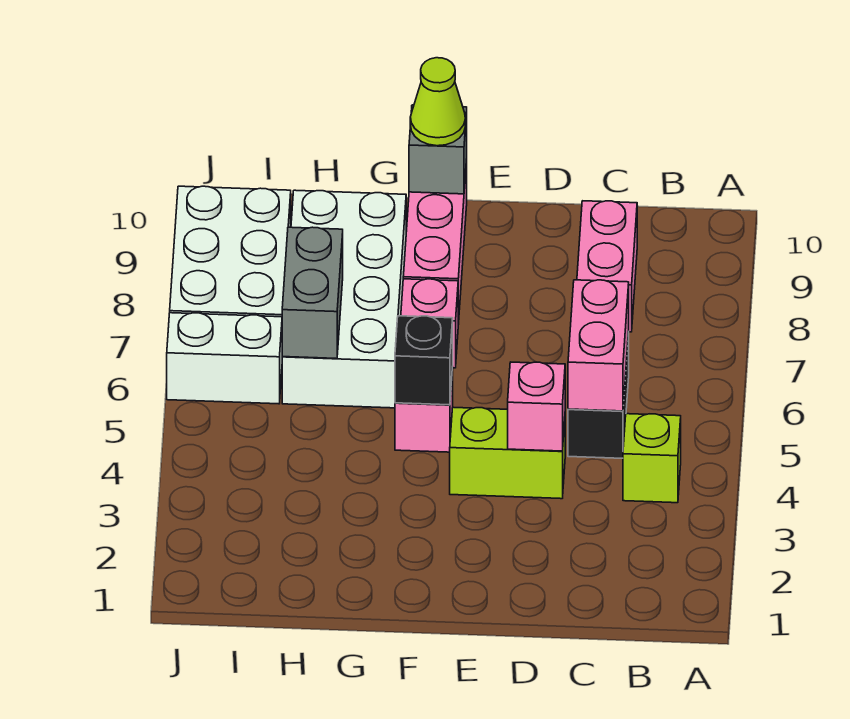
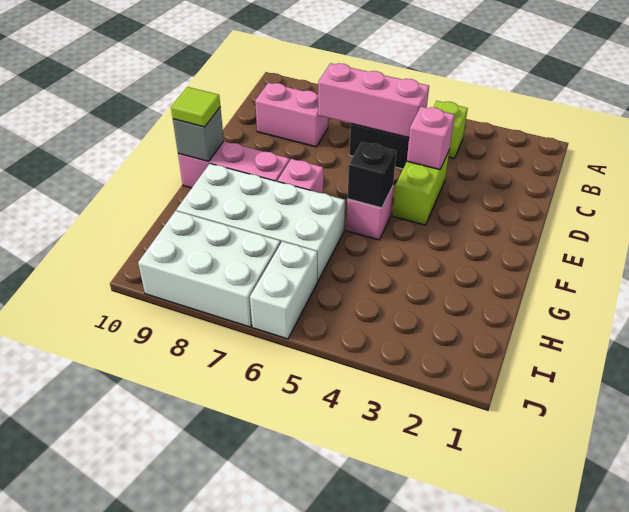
pink brick C5:C6 level 2 -> pink brick C5:C7 level 2
lime cone F10 level 3 -> lime tile F10 level 3
grey brick H6:H7 level 2 -> none

